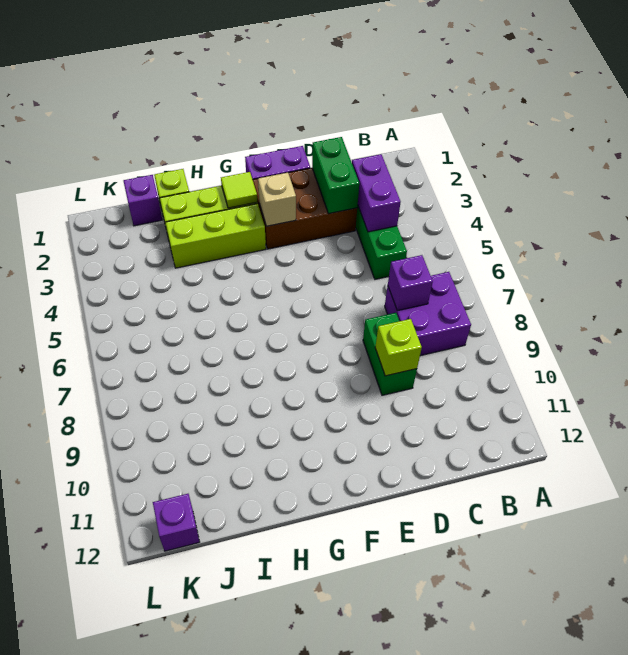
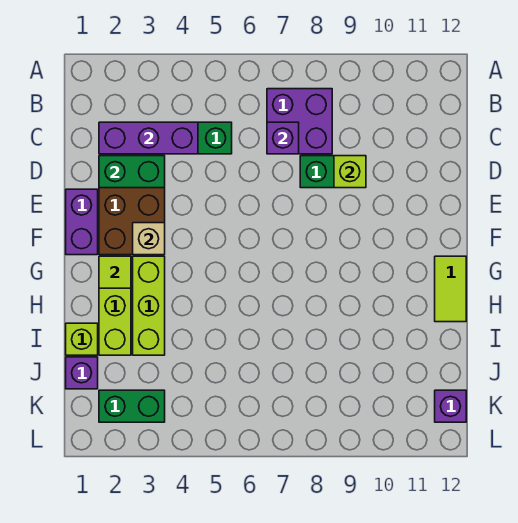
purple brick C3:C4 level 2 -> purple brick C2:C4 level 2
none -> lime tile G12:H12 level 1
none -> green brick K2:K3 level 1

